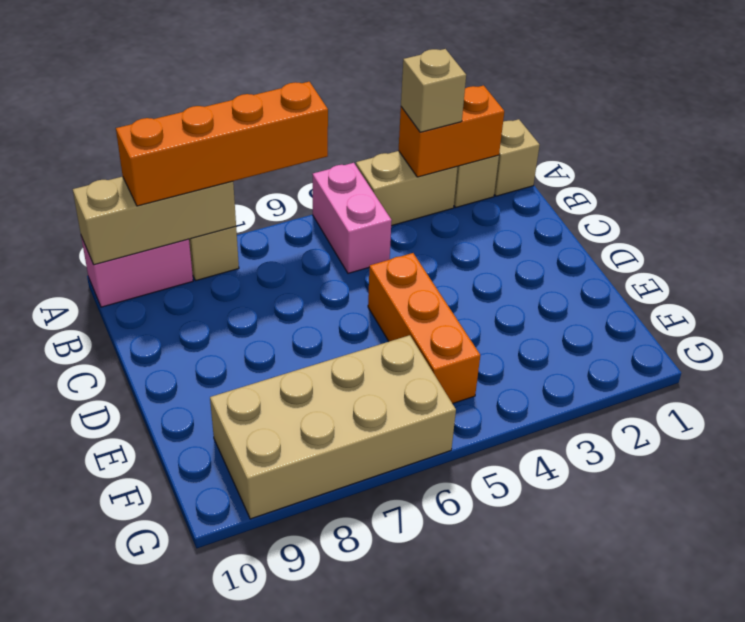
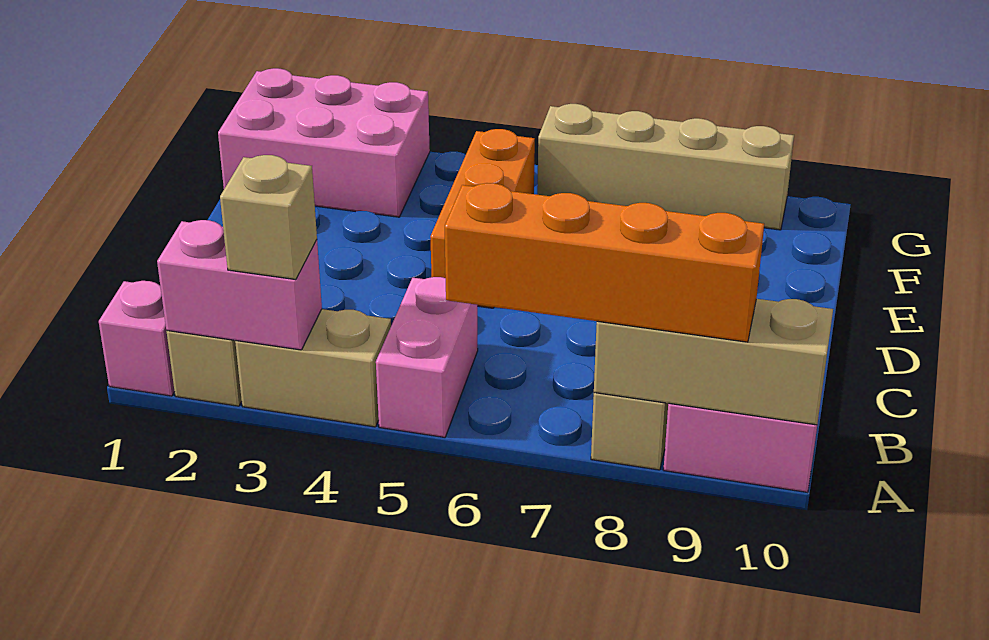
tan brick A1 level 1 -> pink brick A1 level 1
orange brick A2:A3 level 2 -> pink brick A2:A3 level 2
none -> pink brick F1:G3 level 1
tan brick F6:G9 level 1 -> tan brick G6:G9 level 1

